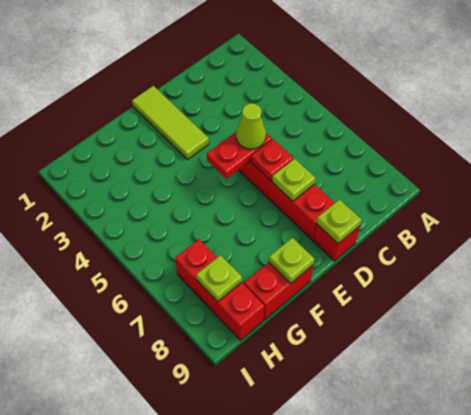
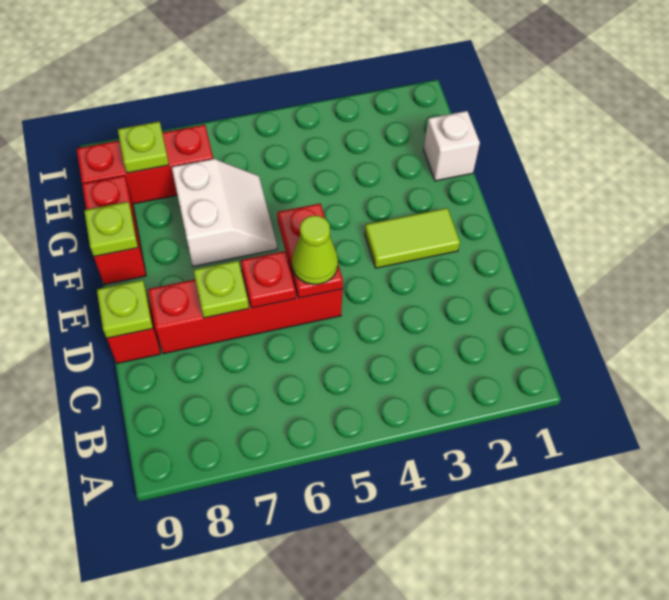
lime tile E1:E3 level 1 -> lime tile E2:E3 level 1
none -> white slope F6:G7 level 1 top 7
none -> white brick G1 level 1

